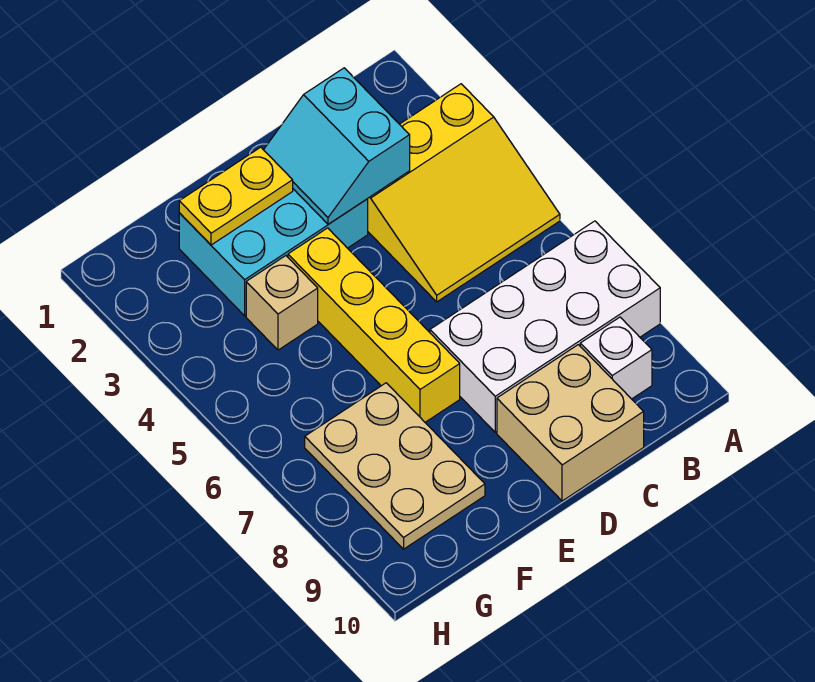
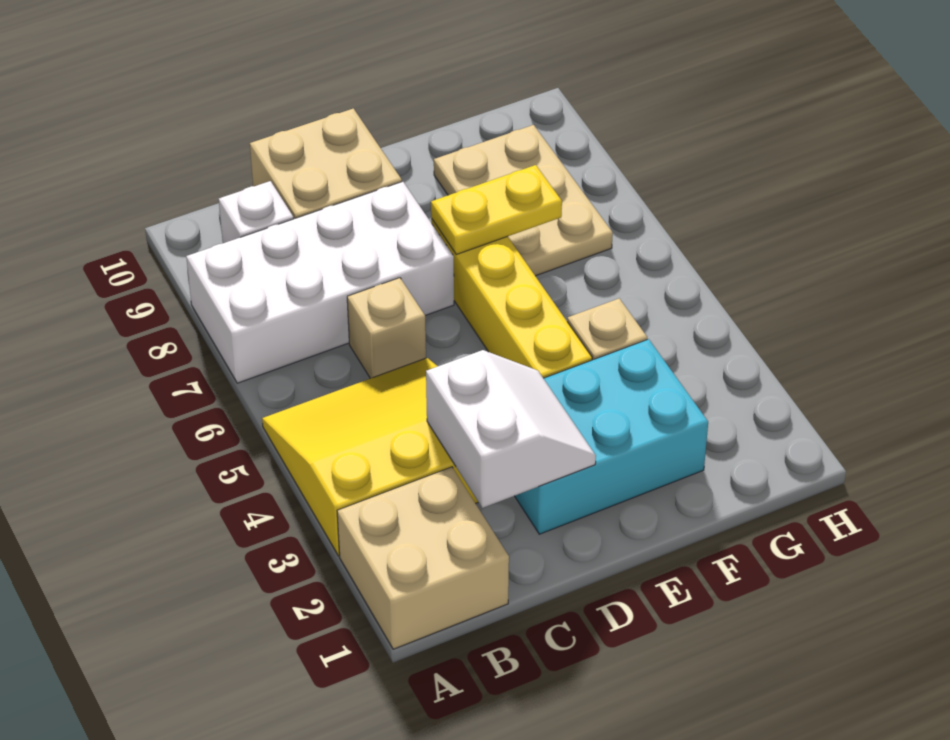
none -> tan brick A1:B2 level 1
cyan slope C2:D3 level 2 top C -> white slope C2:D3 level 2 top C
none -> tan brick C6 level 1
yellow plate E2:F2 level 2 -> yellow plate E7:F7 level 2

